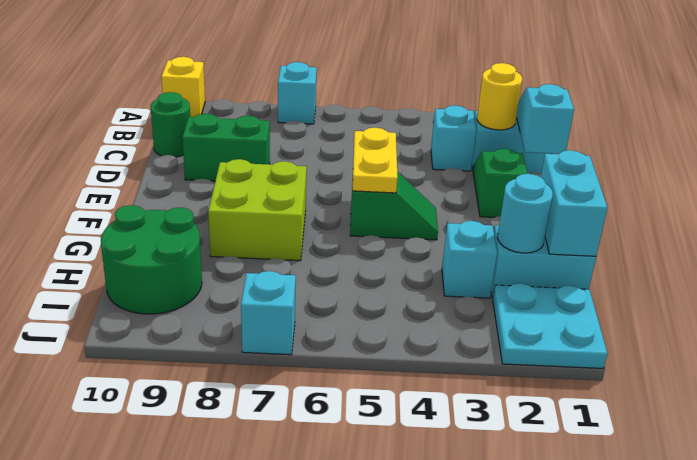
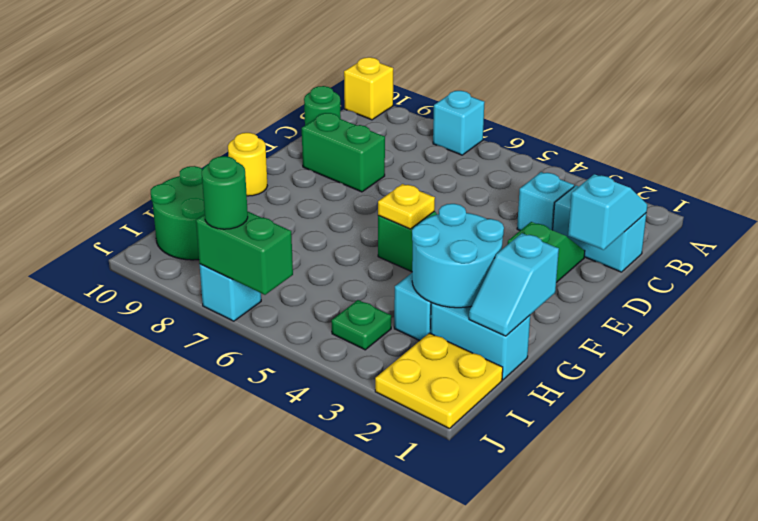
yellow round brick C2 level 2 -> yellow round brick F10 level 1
yellow plate E5:F5 level 2 -> yellow plate F5 level 2
lime brick F7:G8 level 1 -> none
cyan brick G1:H1 level 2 -> cyan slope G1:H1 level 2 top G
cyan round brick H2 level 2 -> cyan round brick G2:H3 level 2
cyan plate I1:J2 level 1 -> yellow plate I1:J2 level 1
none -> green plate I4 level 1
none -> green brick J6:J7 level 2
none -> green round brick J7 level 3

